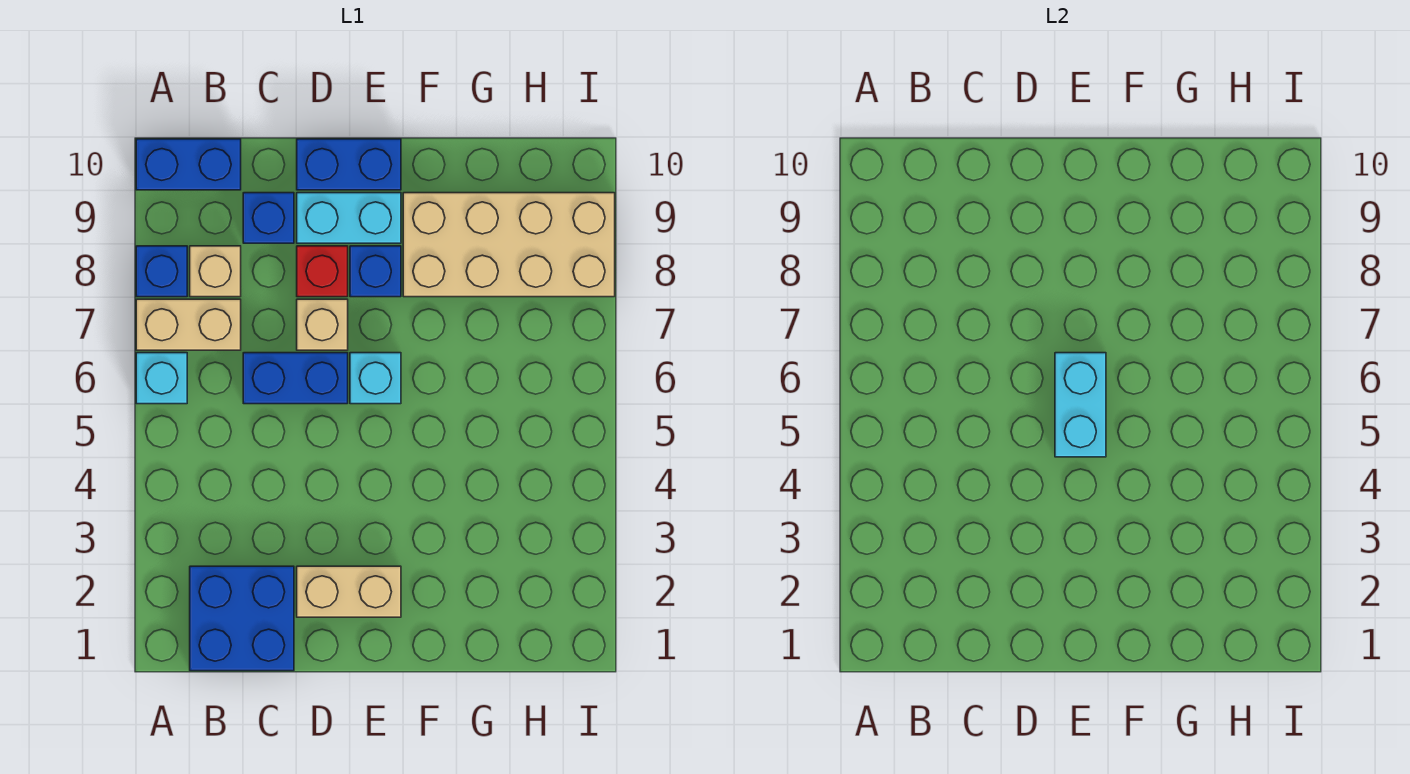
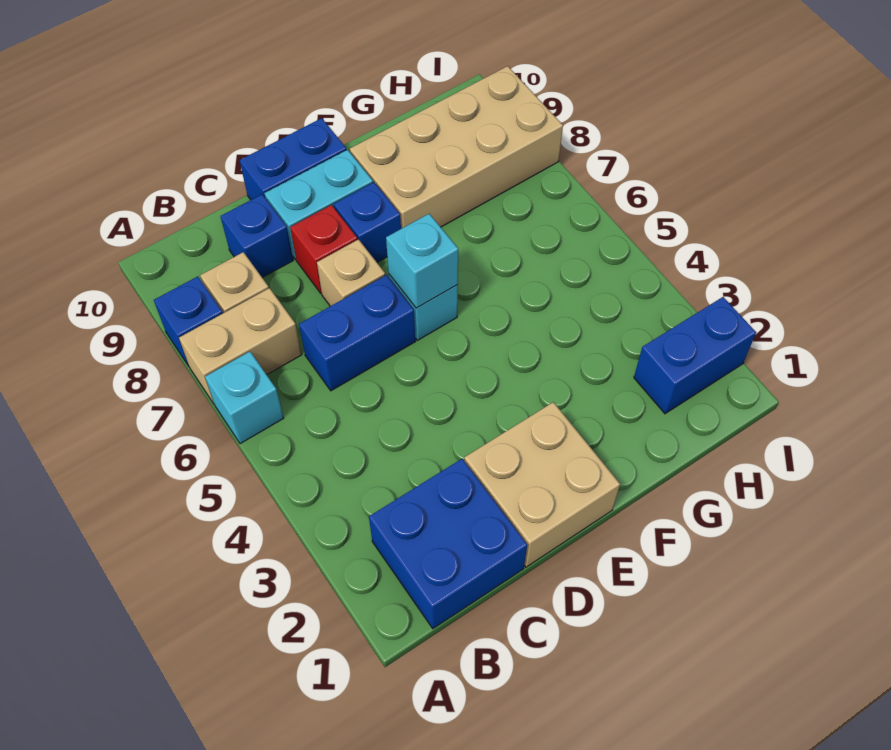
blue brick A10:B10 level 1 -> blue brick H2:I2 level 1
tan brick D2:E2 level 1 -> tan brick D1:E2 level 1
cyan brick E5:E6 level 2 -> cyan brick E6 level 2

